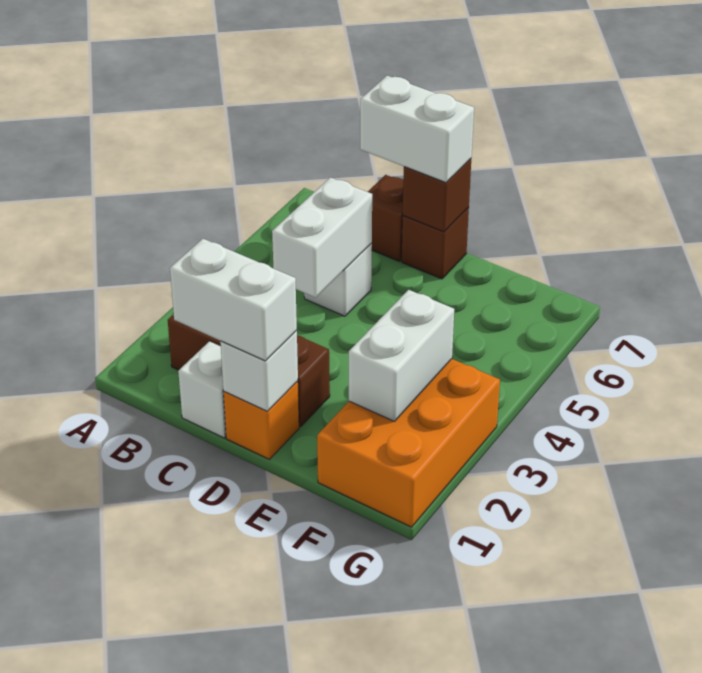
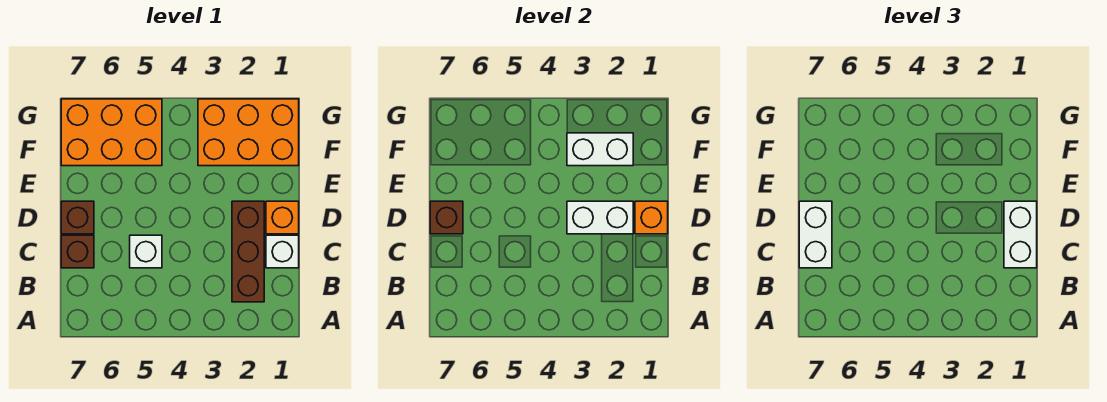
white brick C4:C5 level 2 -> white brick D2:D3 level 2
white brick D1 level 2 -> orange brick D1 level 2
none -> orange brick F5:G7 level 1

